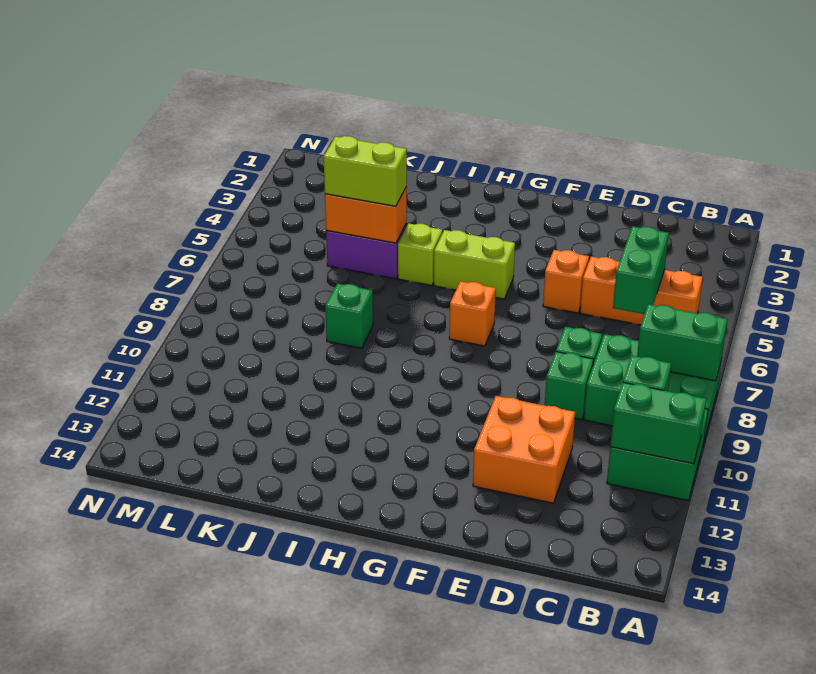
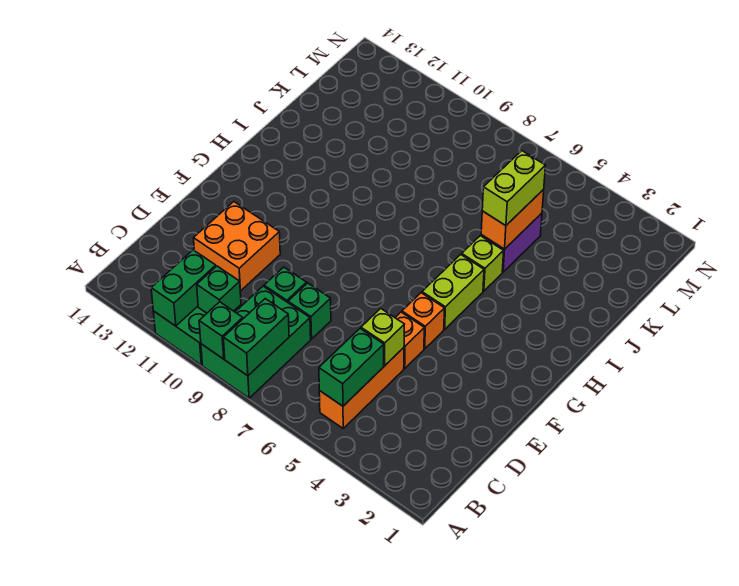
green brick C5:C6 level 2 -> green brick B5:C5 level 2
none -> lime brick D5 level 2
orange brick G7 level 1 -> orange brick F5 level 1
green brick J8 level 1 -> green brick A9 level 2

